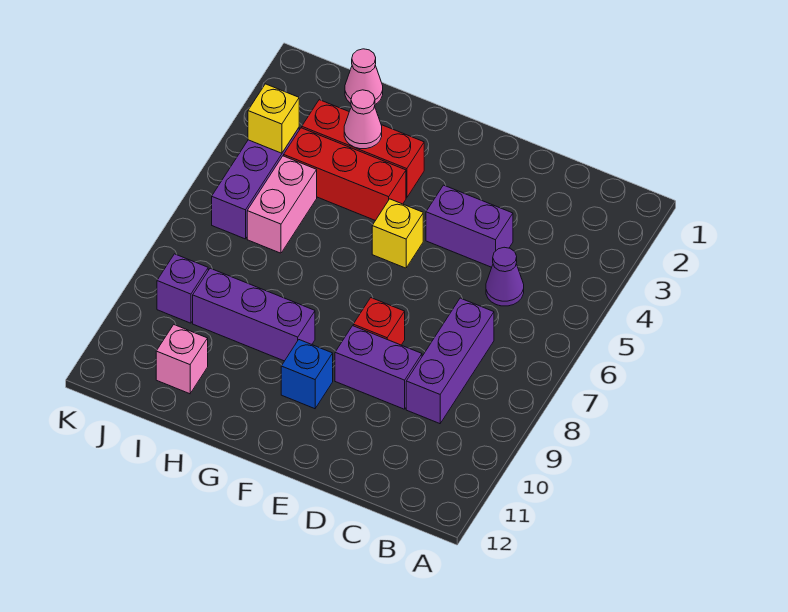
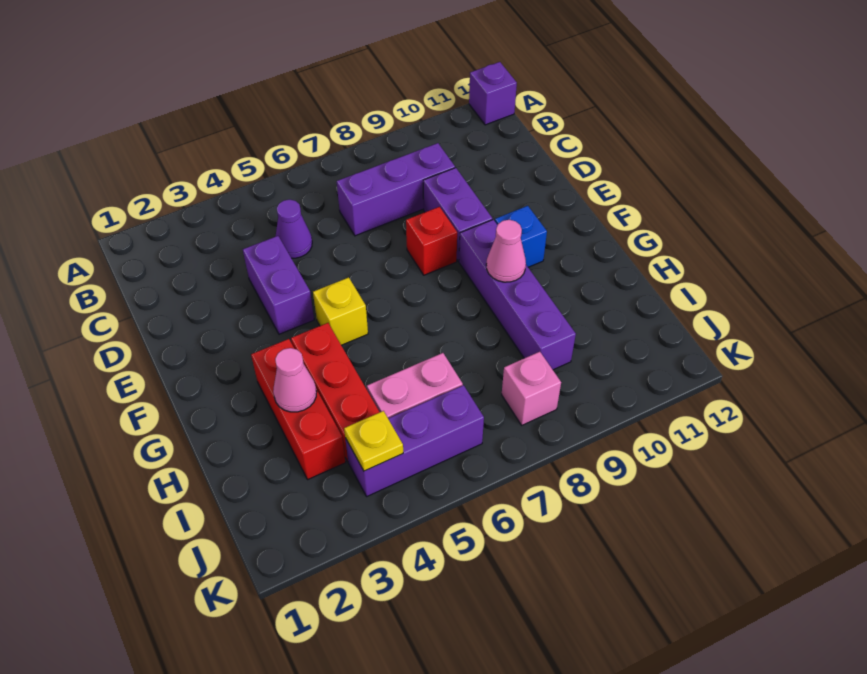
purple brick G9:I9 level 1 -> purple brick F9:I9 level 1
pink cone I1 level 1 -> pink cone G9 level 2
pink brick I11 level 1 -> pink brick J8 level 1
yellow brick J4 level 2 -> yellow plate J4 level 2
purple brick J9 level 1 -> purple brick A12 level 1

